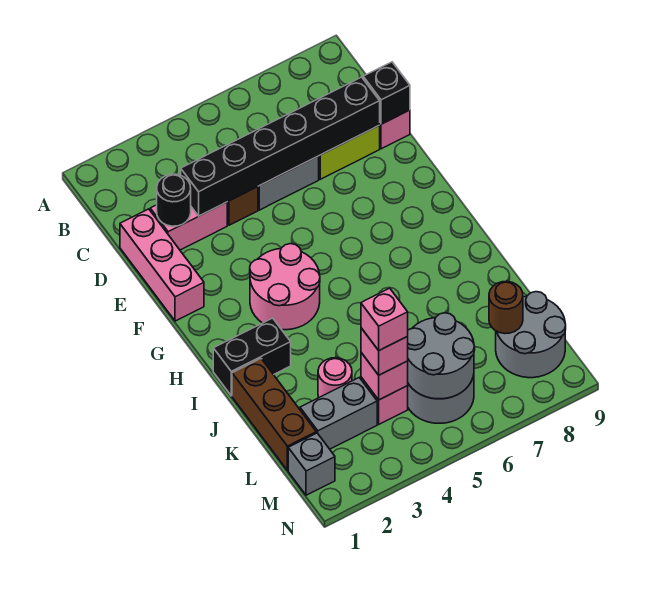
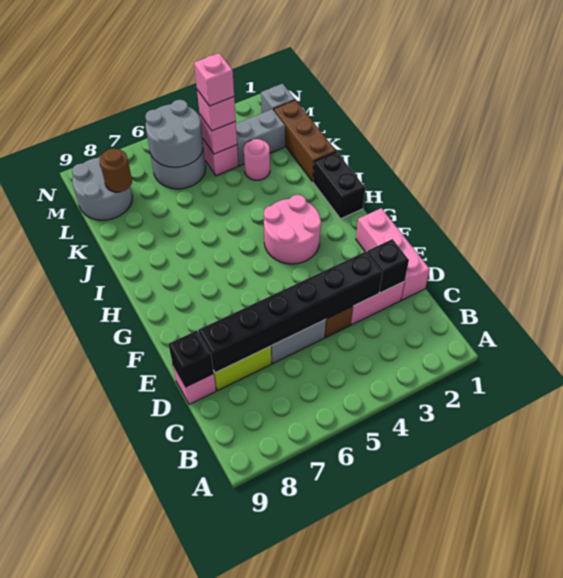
black round brick D2 level 2 -> black brick D2 level 2
black brick I1:I2 level 1 -> black brick H1:I1 level 1

